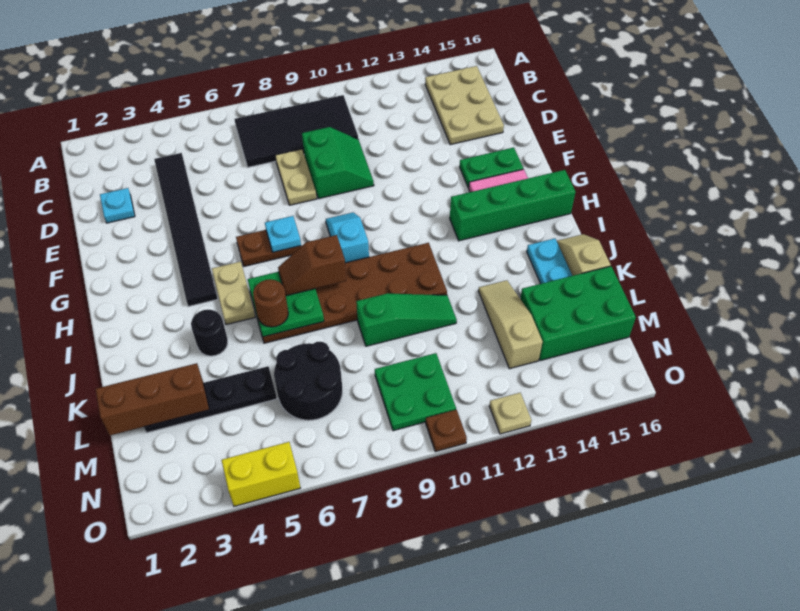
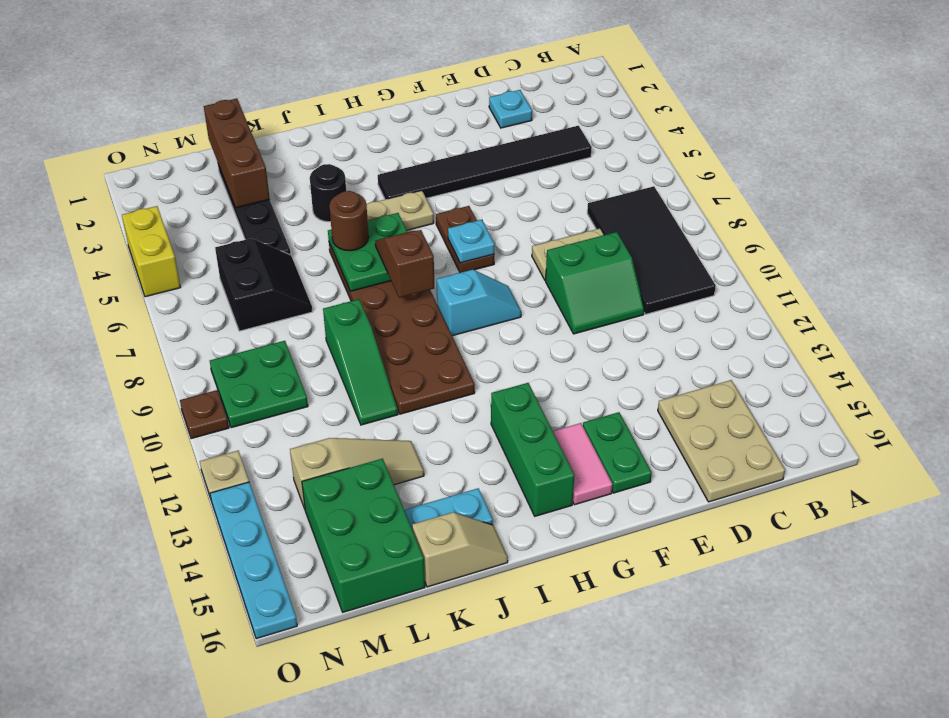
tan plate B14:D15 level 1 -> tan plate C14:D16 level 1
green brick H13:H16 level 1 -> green brick H13:H15 level 1
black round brick L6:M7 level 1 -> black slope L6:M7 level 1 top M
none -> cyan plate O13:O16 level 1

